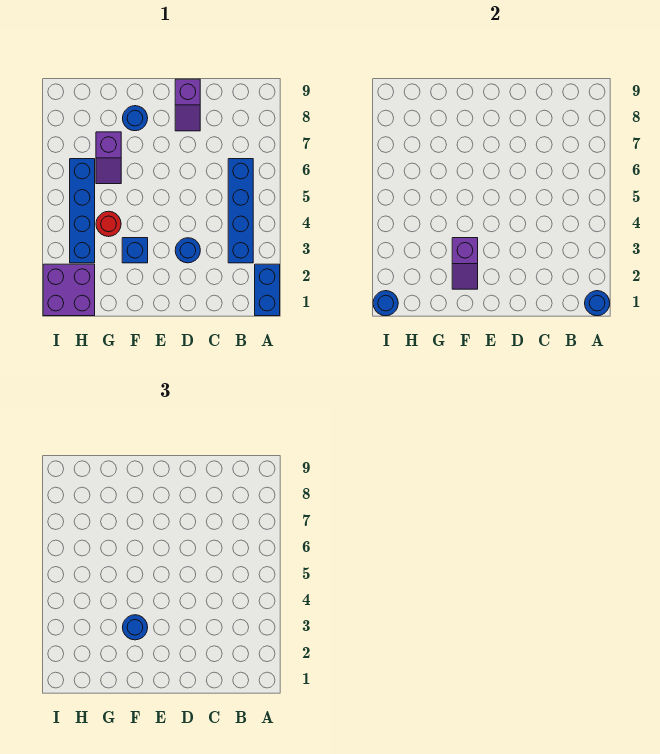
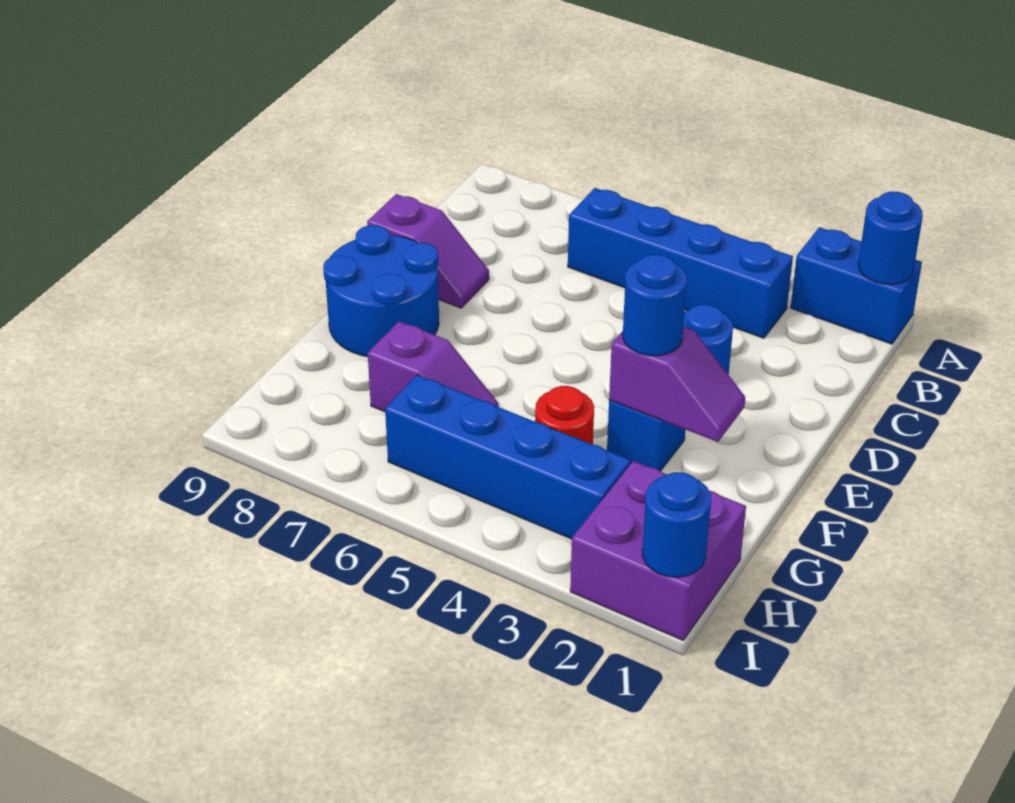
blue round brick F8 level 1 -> blue round brick E8:F9 level 1

